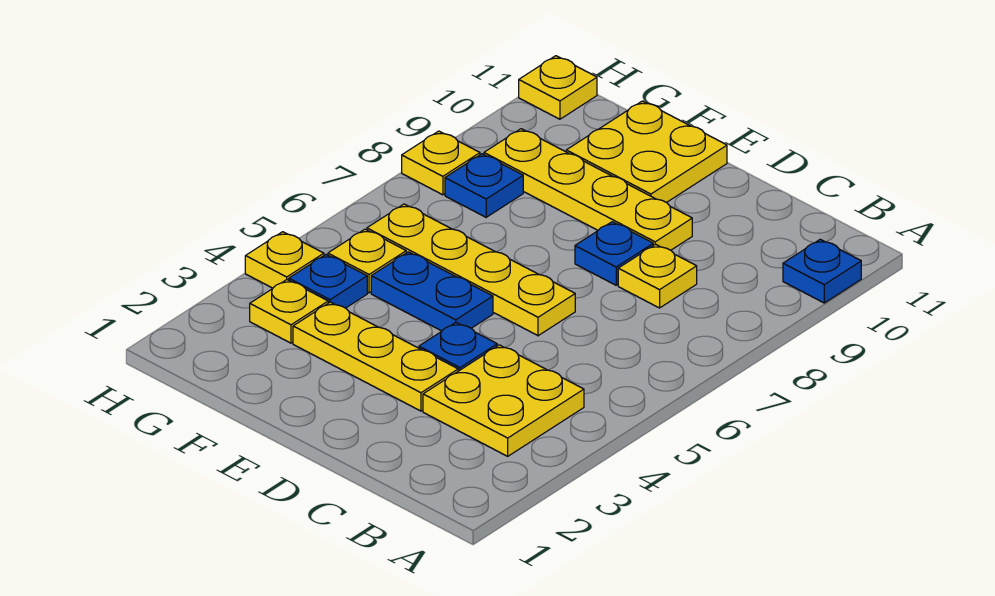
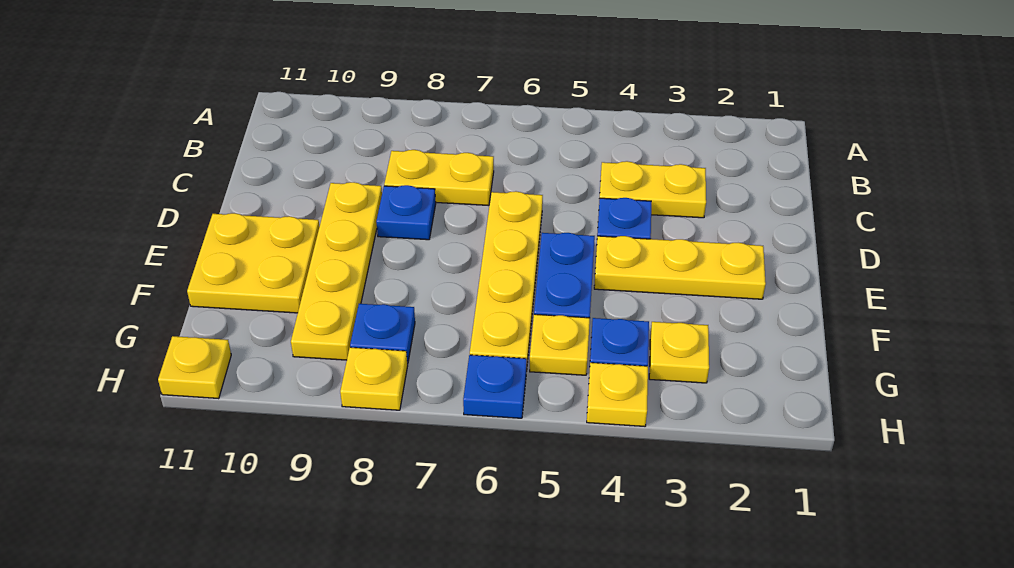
blue plate A10 level 1 -> blue plate H6 level 1
yellow plate B3:C4 level 1 -> yellow plate C3:C4 level 1
yellow plate C8 level 1 -> yellow plate C7:C8 level 1
yellow plate D3:F3 level 1 -> yellow plate E2:E4 level 1

